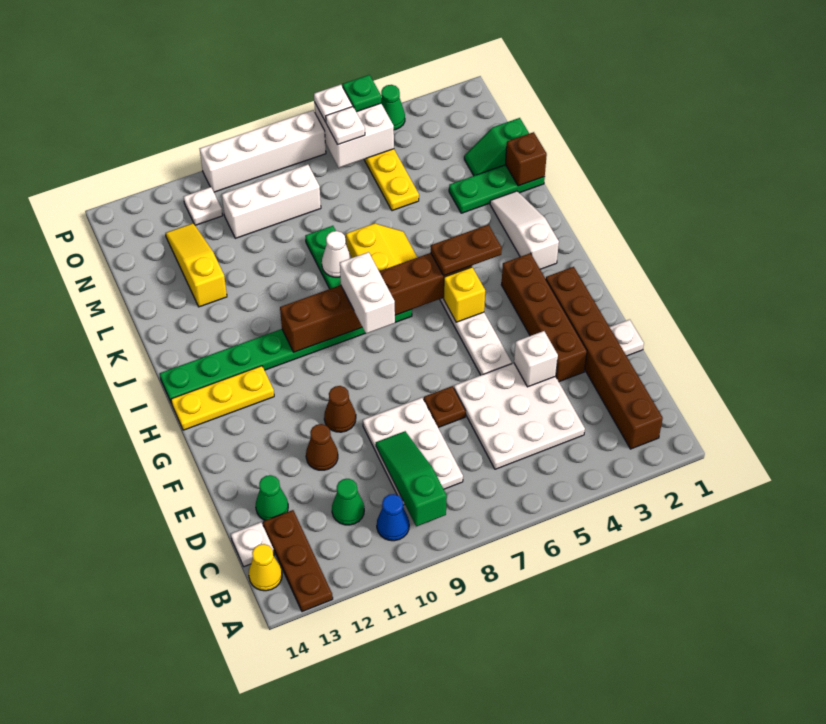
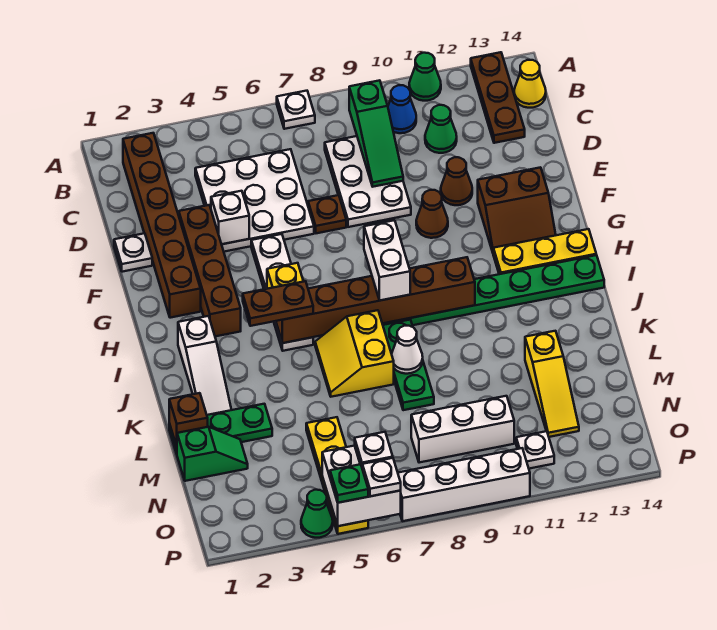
white plate C14 level 1 -> white plate A7 level 1
green cone D13 level 1 -> green cone A11 level 1
none -> brown slope F12:G13 level 1 top F

